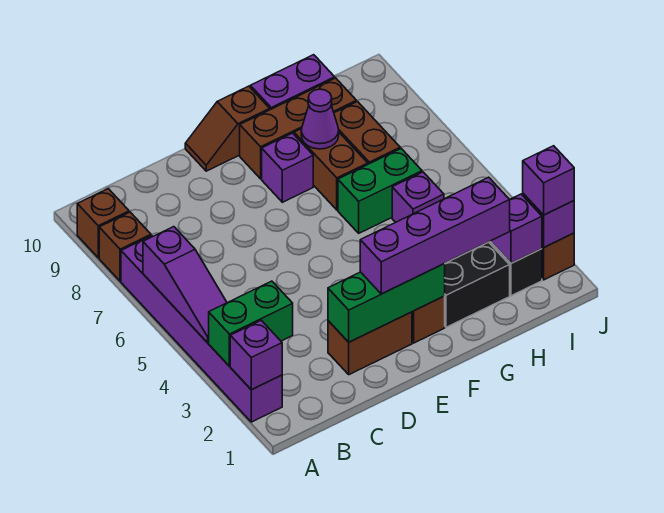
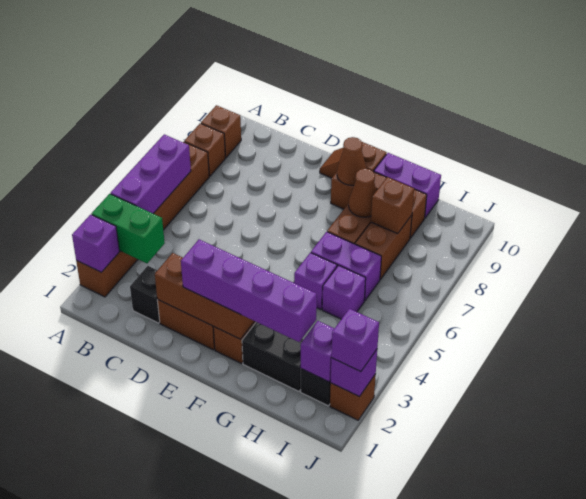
purple brick A2:A7 level 1 -> brown brick A2:A7 level 1
purple slope A4:A6 level 2 top 6 -> purple brick A4:A6 level 2
none -> black brick C2 level 1
green brick D2:F2 level 2 -> brown brick D2:F2 level 2
purple brick F8 level 1 -> purple brick G5 level 1
none -> brown cone F9 level 2
green brick G6:H6 level 1 -> purple brick G6:H6 level 1
purple cone G8 level 2 -> brown cone G8 level 2
none -> brown brick H8 level 2

